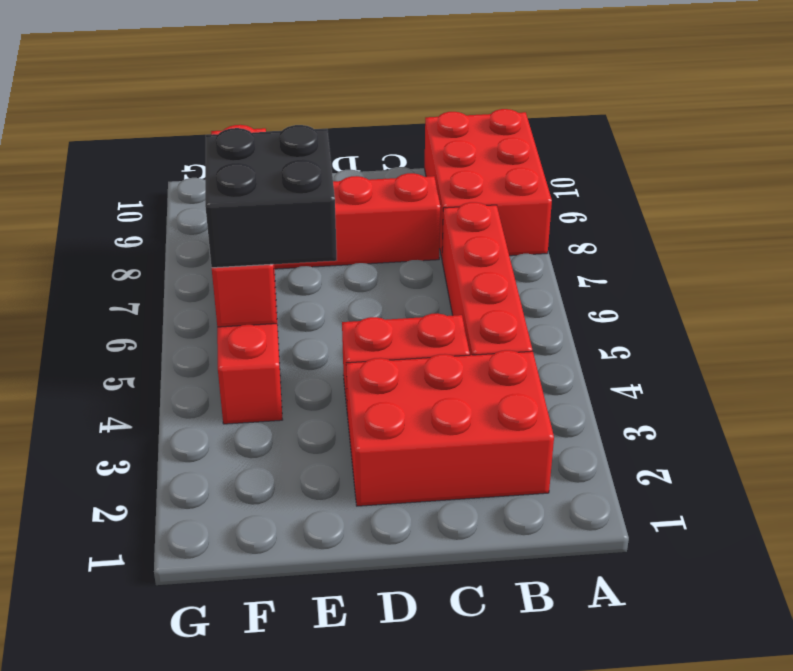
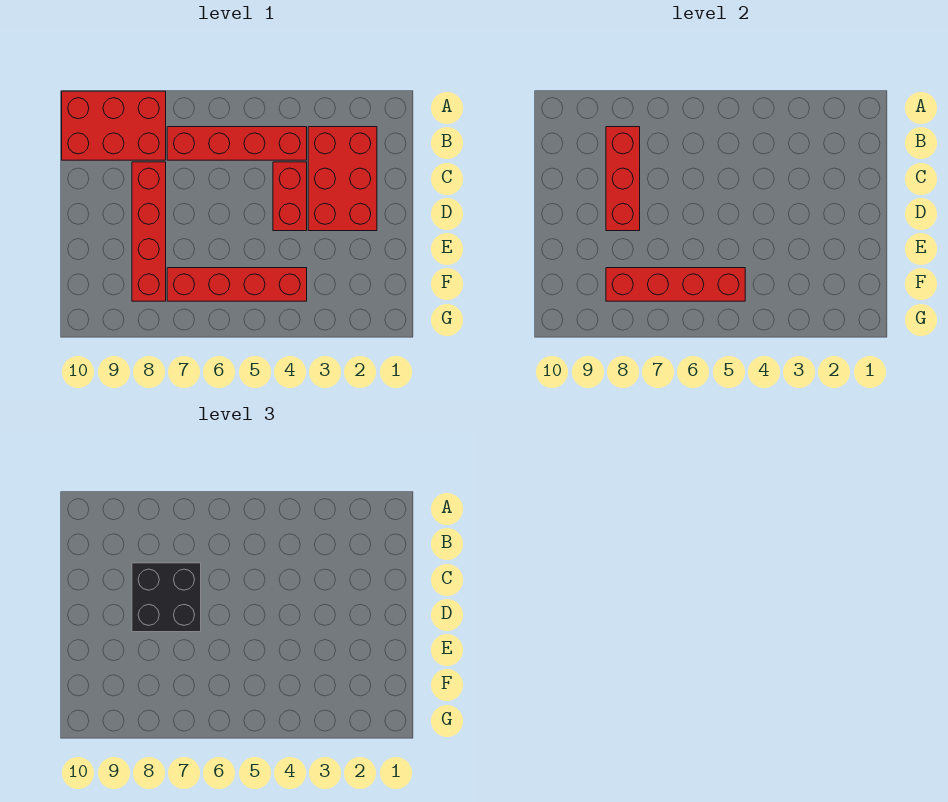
none -> red brick B8:D8 level 2
black brick E5:F6 level 3 -> black brick C7:D8 level 3

